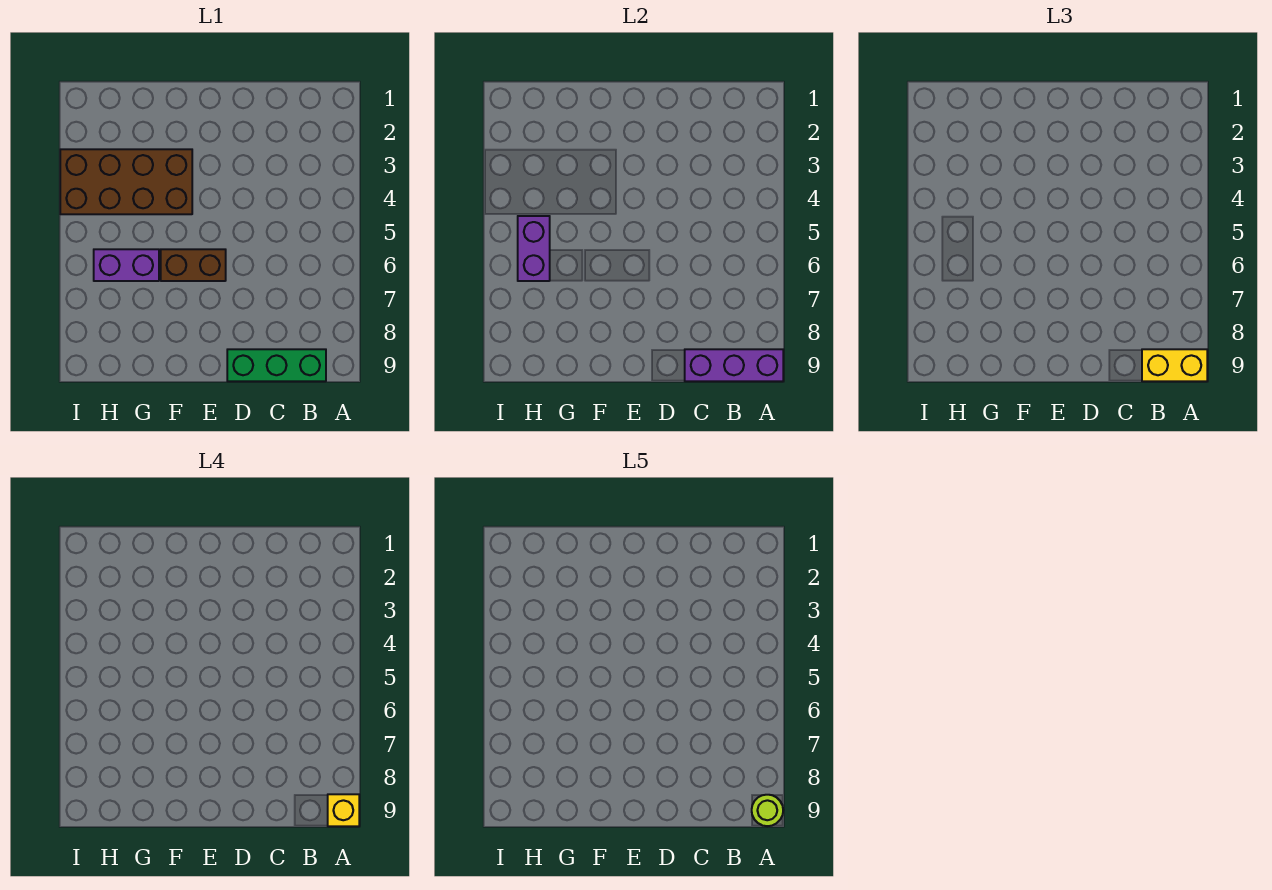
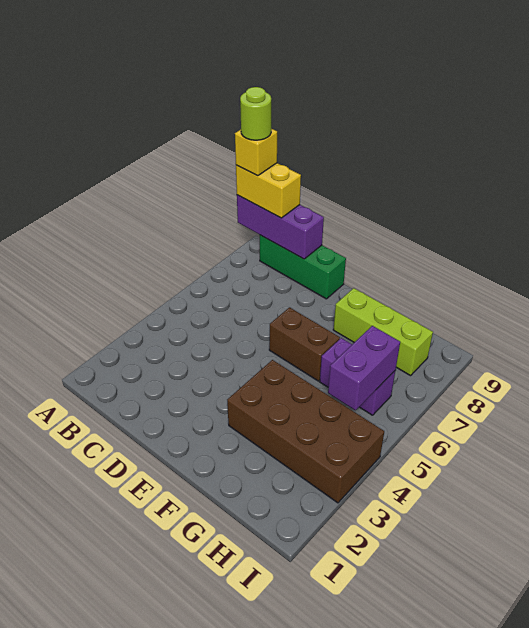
none -> lime brick F8:H8 level 1

